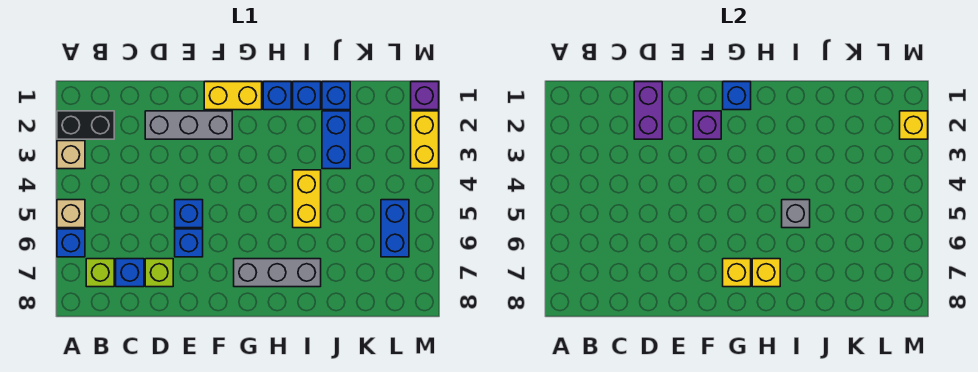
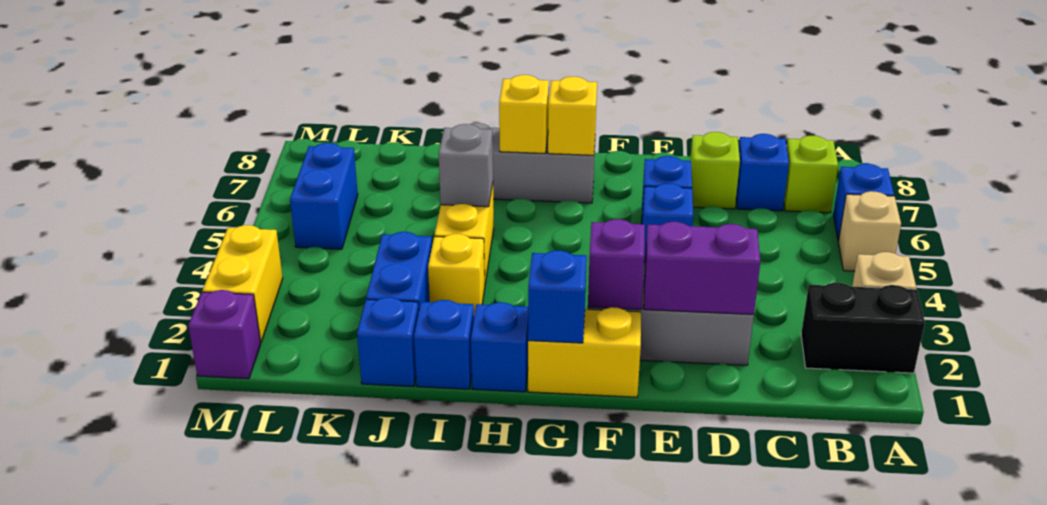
purple brick D1:D2 level 2 -> purple brick D2:E2 level 2
yellow brick M2 level 2 -> yellow brick I3 level 1

